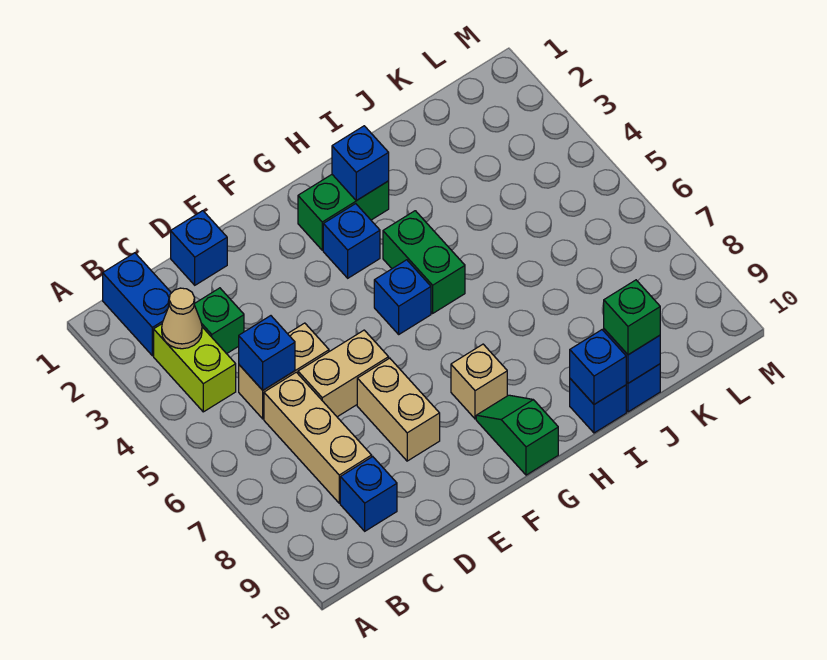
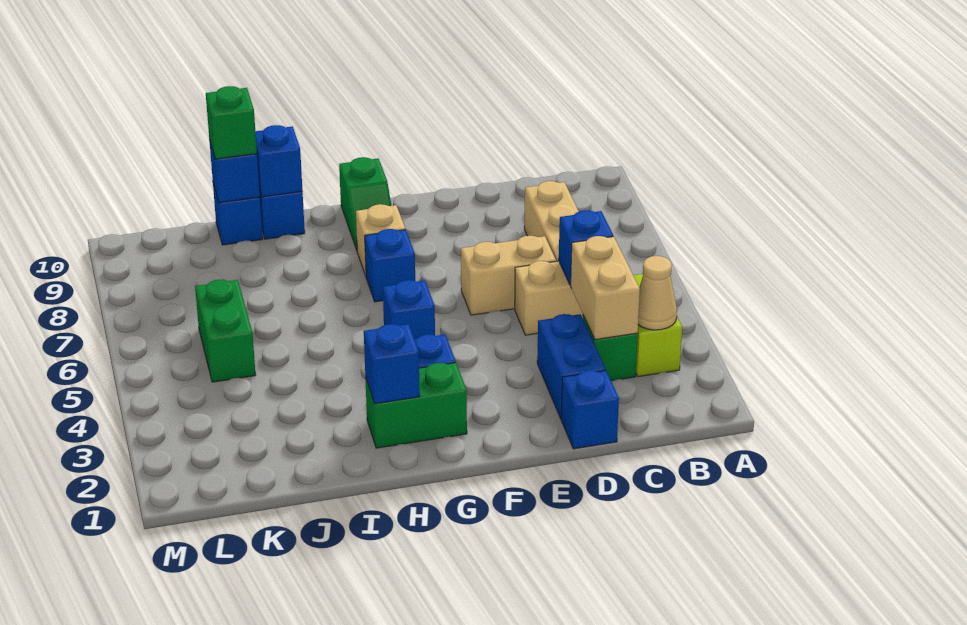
blue brick B1:B2 level 1 -> blue brick D2:D3 level 1
blue brick C9 level 1 -> blue brick G7 level 1
tan brick E7:E8 level 1 -> tan brick C3:C4 level 2
green brick H4:H5 level 1 -> green brick K5:K6 level 1

